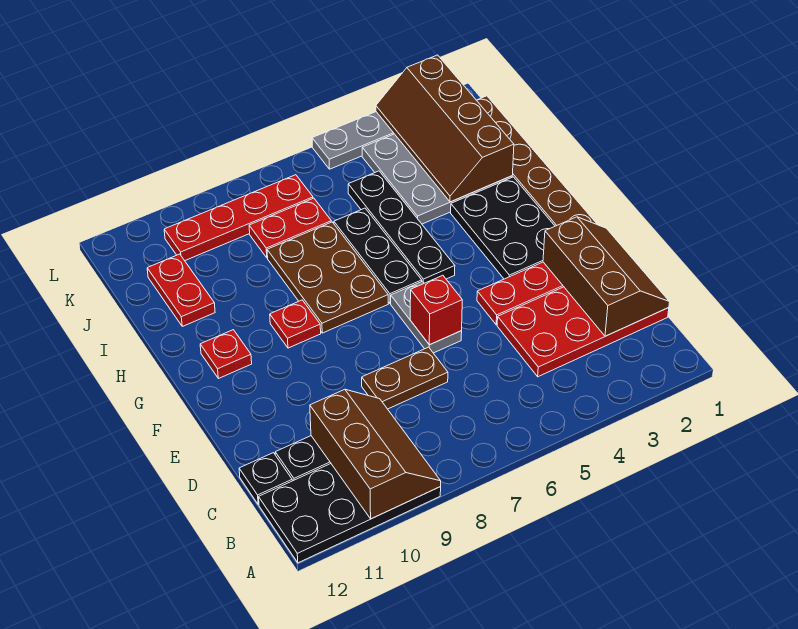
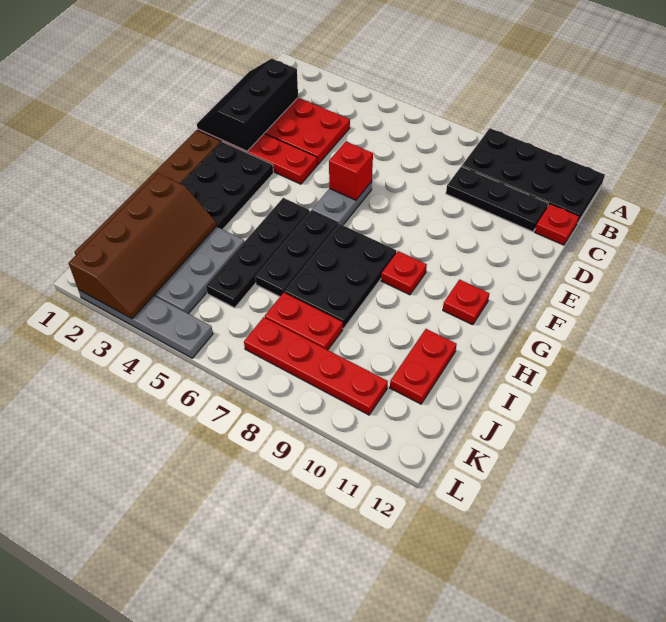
brown slope A9:C10 level 2 top 10 -> none
brown slope C1:E2 level 2 top 2 -> black slope C1:E2 level 2 top 2
black plate C12 level 1 -> red plate C12 level 1
brown plate D7:D8 level 1 -> none
brown plate G7:I8 level 1 -> black plate G7:I8 level 1

